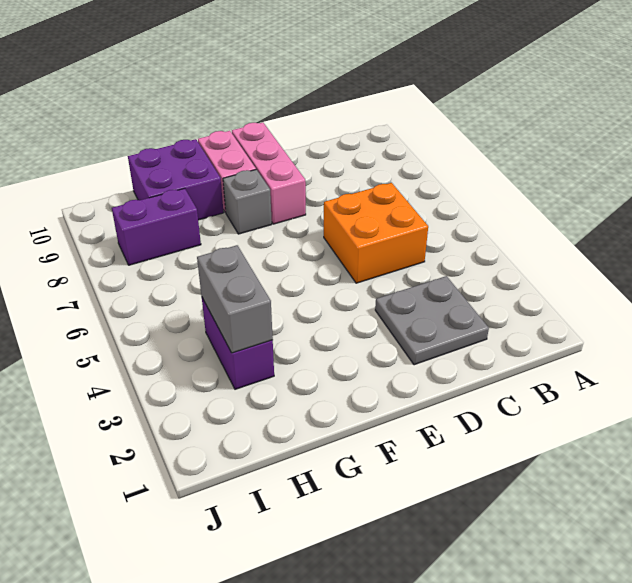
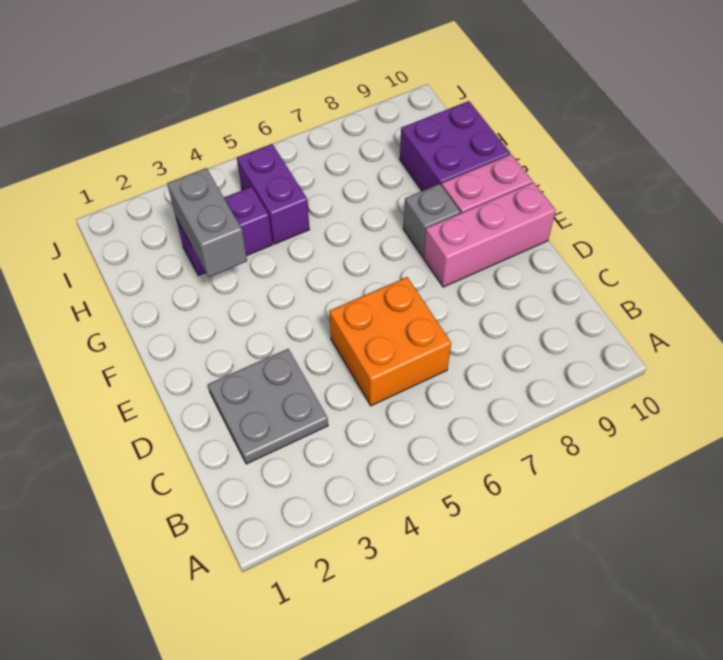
grey brick H3:H4 level 2 -> grey brick G3:H3 level 2
purple brick H8:I8 level 1 -> purple brick H5:I5 level 1

